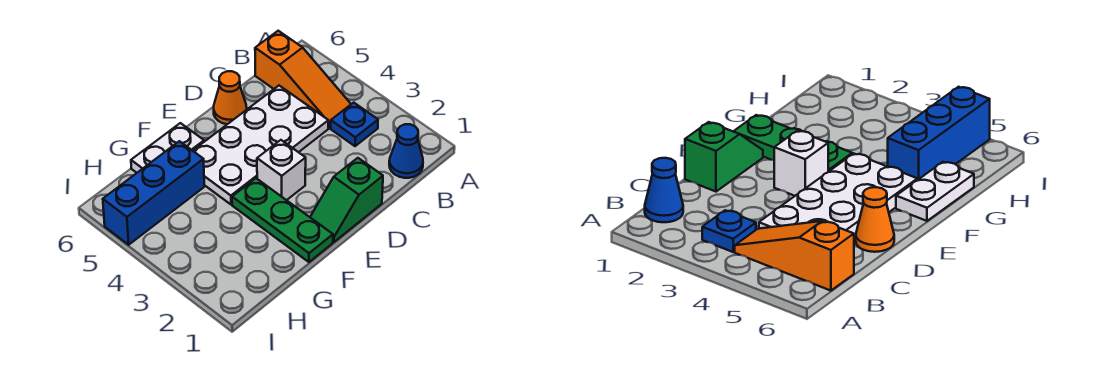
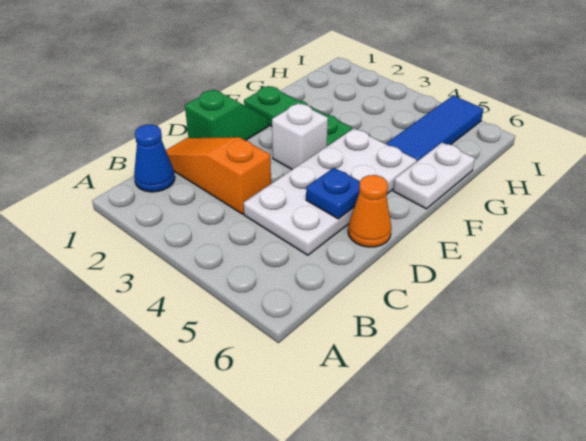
blue plate B3 level 1 -> blue plate D5 level 2
orange slope B4:B6 level 1 top 6 -> orange slope C1:C3 level 1 top 3
blue brick G5:I5 level 1 -> blue tile G5:I5 level 1

